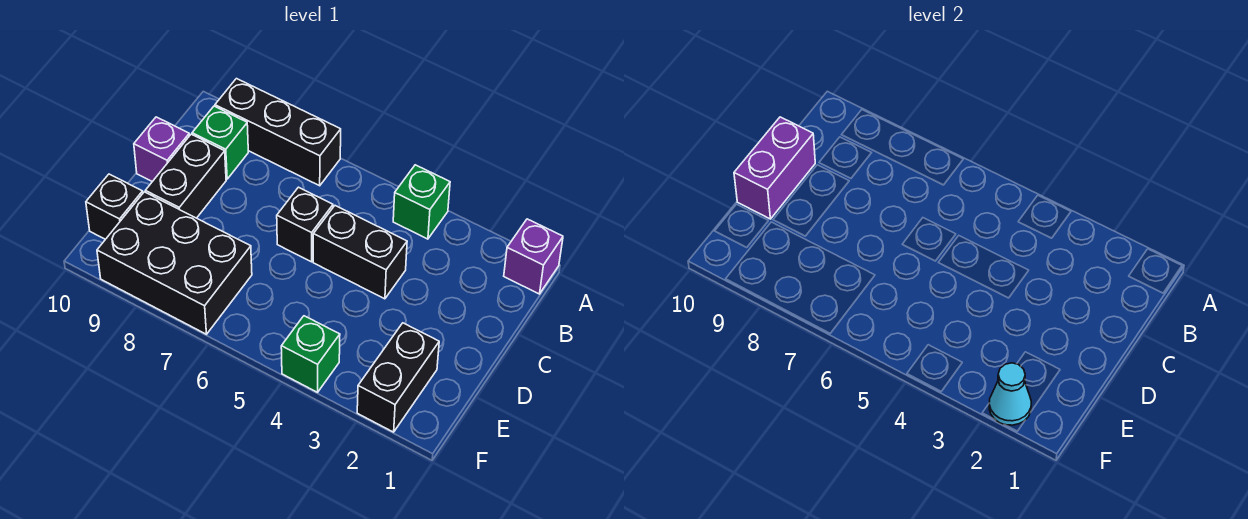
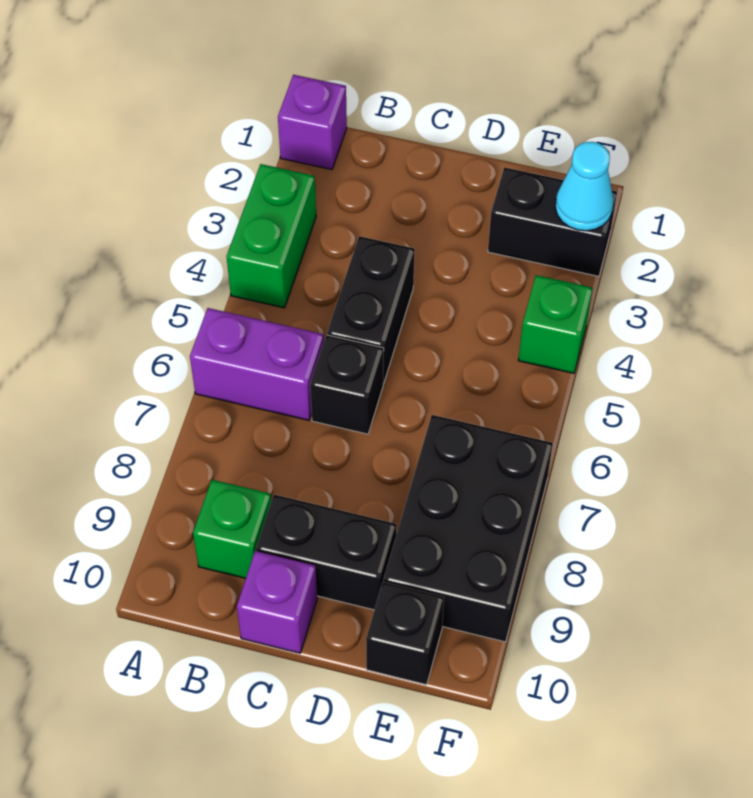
green brick A4 level 1 -> green brick A3:A4 level 1
black brick A7:A9 level 1 -> none
purple brick C10:D10 level 2 -> purple brick A6:B6 level 1

